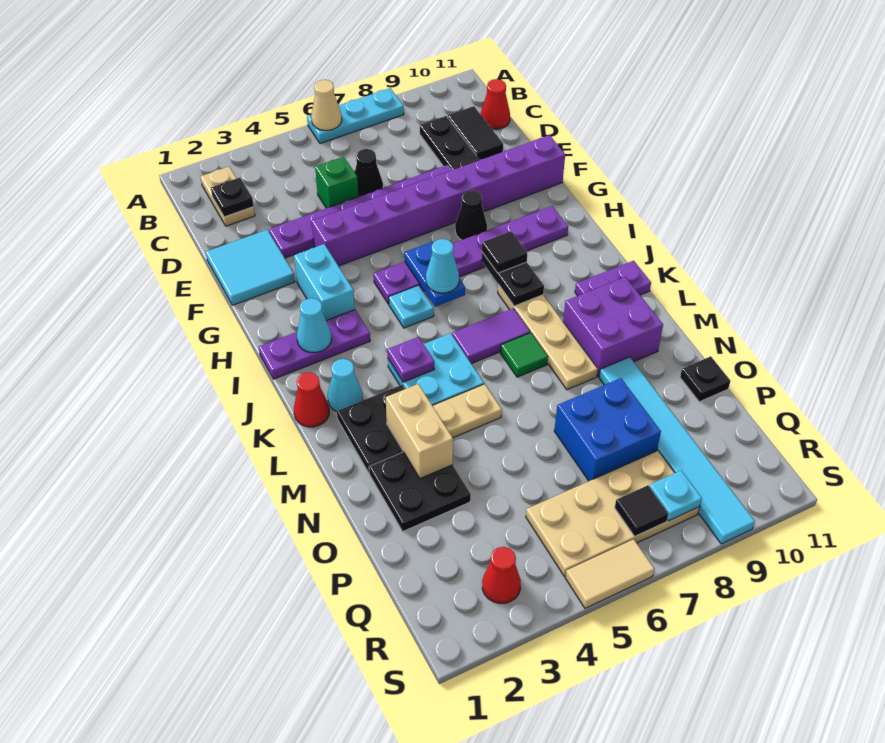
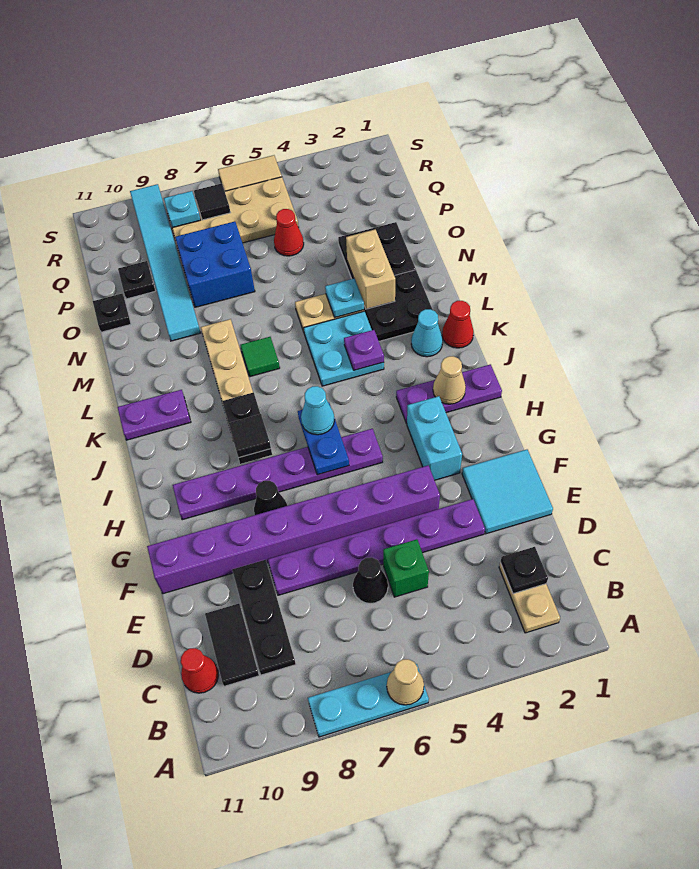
cyan cone I2 level 2 -> tan cone I2 level 2
cyan plate I5 level 1 -> cyan plate M4 level 2
purple tile K6:K7 level 1 -> none
purple brick L9:M10 level 1 -> none
none -> black plate P10 level 1
red cone R3 level 1 -> red cone P5 level 1

